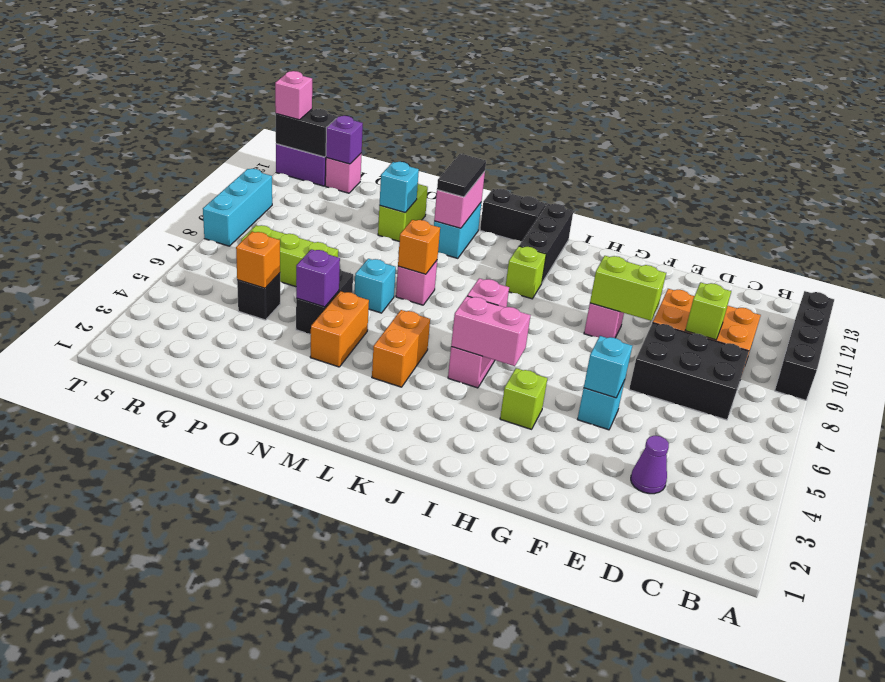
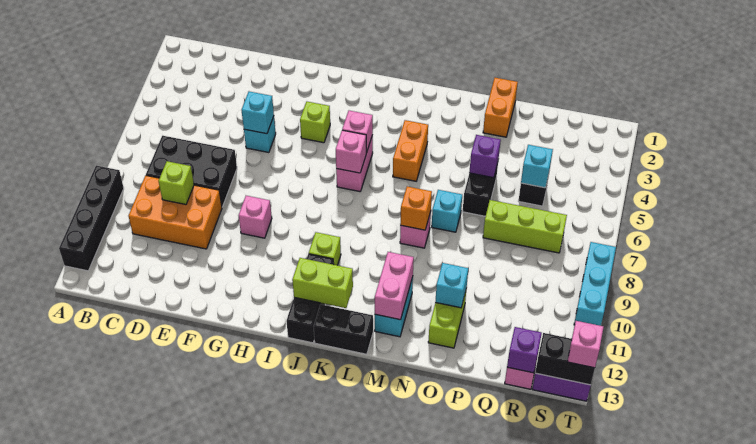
purple cone D3 level 1 -> none
lime brick F9:G9 level 2 -> lime brick J12:K12 level 2
pink brick I5:J5 level 2 -> pink brick J5 level 2
black tile M11:M12 level 3 -> none
orange brick N4:N5 level 1 -> orange brick O1:O2 level 1
orange brick Q5 level 2 -> cyan brick Q5 level 2

